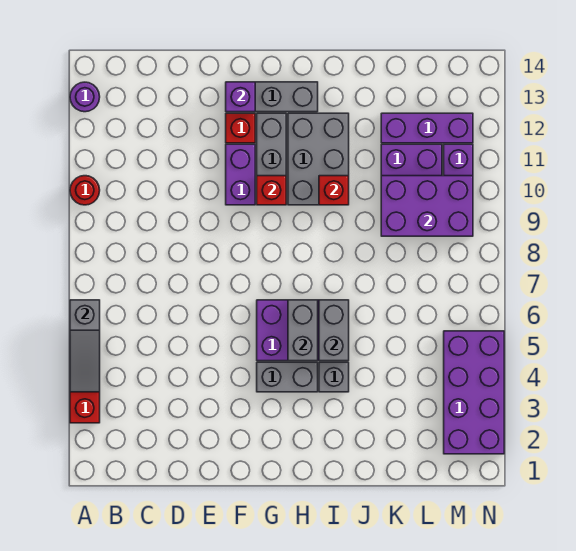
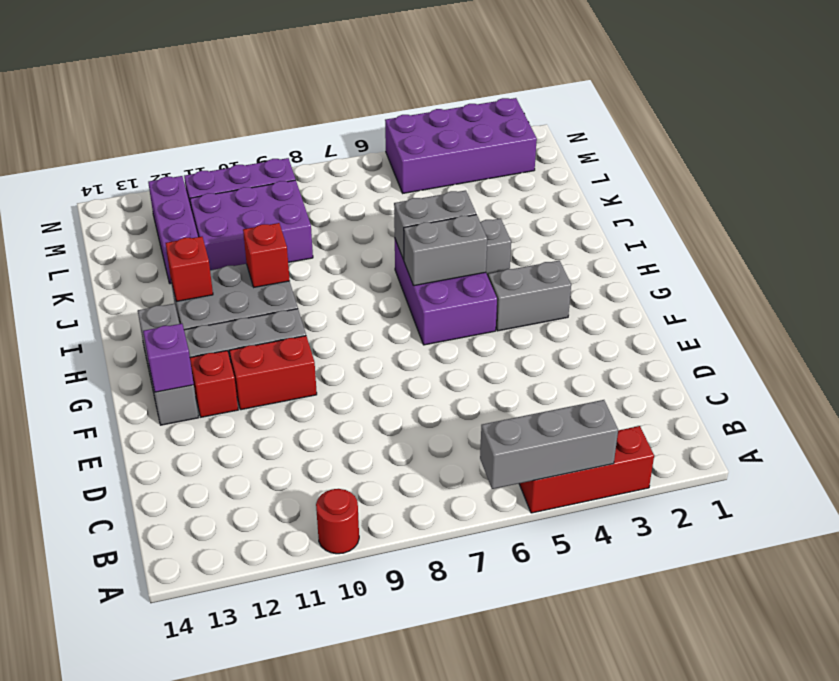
grey slope A4:A6 level 2 top 6 -> grey brick A4:A6 level 2
purple round brick A13 level 1 -> none
purple brick F10:F11 level 1 -> red brick F10:F11 level 1
grey brick G4:H4 level 1 -> grey brick G3:G4 level 1
red brick G10 level 2 -> red brick I12 level 2
purple brick K9:M10 level 2 -> none

